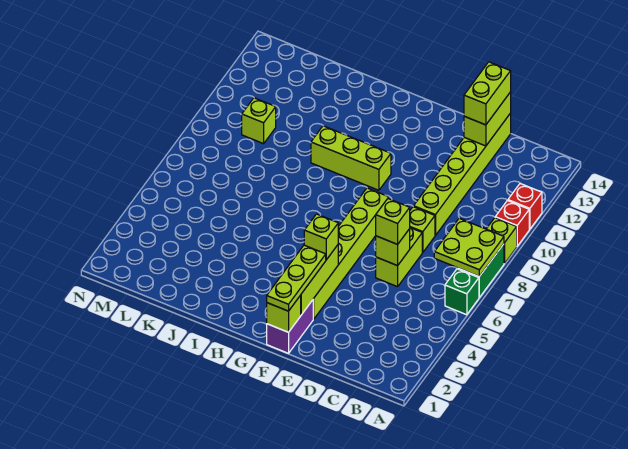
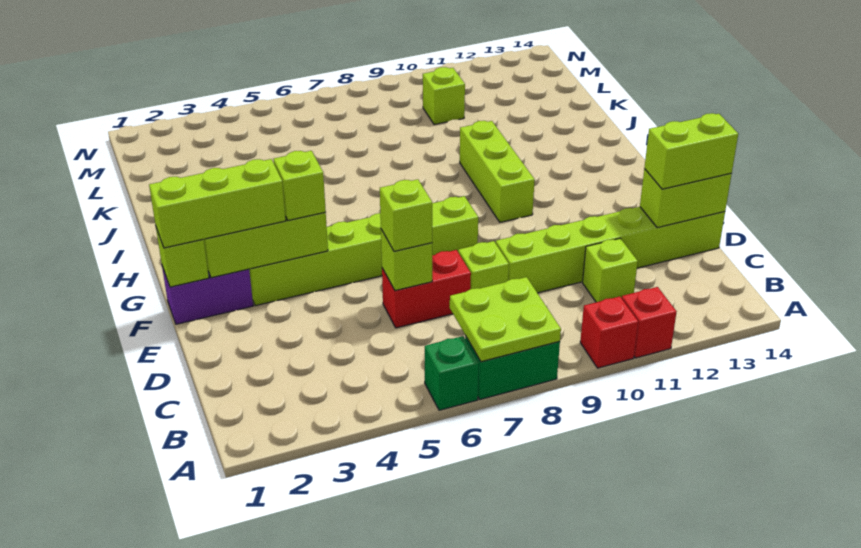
lime brick A9 level 1 -> lime brick C11 level 1
lime brick D6:D7 level 1 -> red brick D6:D7 level 1
lime plate F1:F3 level 3 -> lime brick F1:F3 level 3

